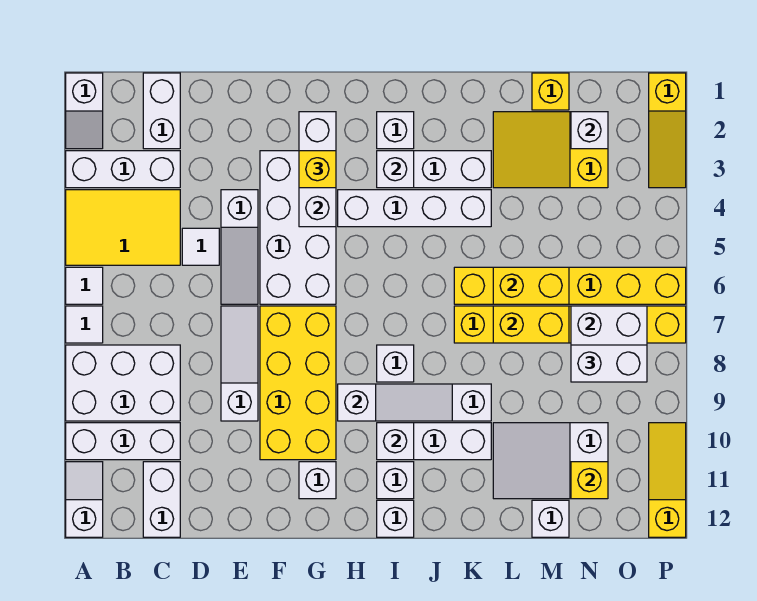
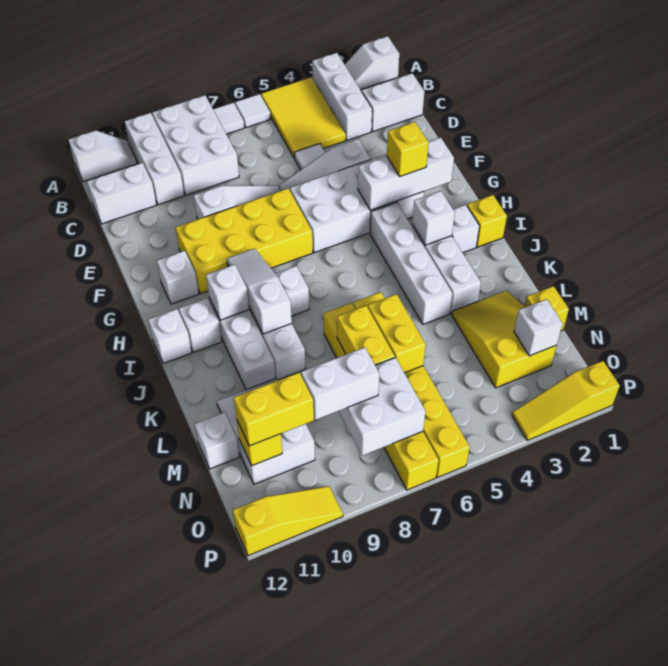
white slope H9:J9 level 2 top H -> white slope H9:J9 level 2 top J
none -> yellow brick I1 level 1
white brick N8:O8 level 3 -> white brick N8:N9 level 3
none -> yellow brick N10:N11 level 3

